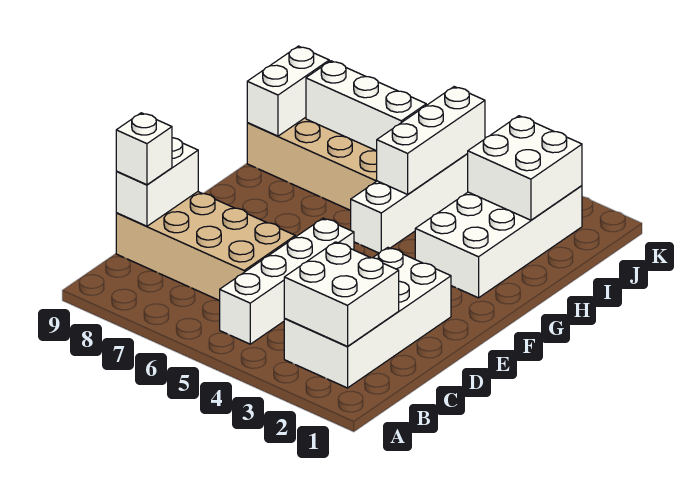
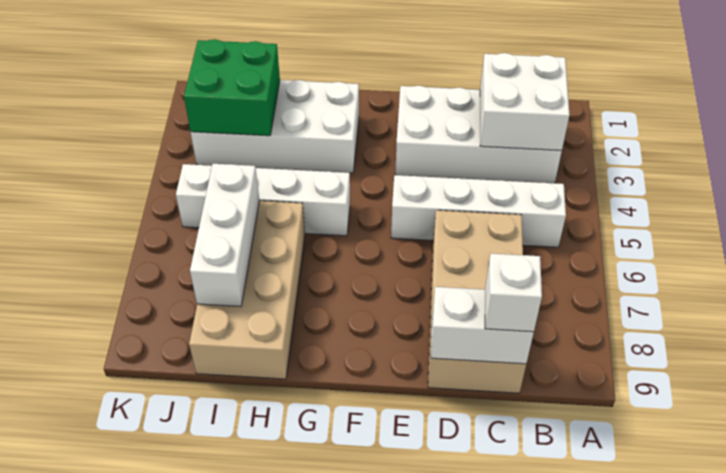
white brick H5:J5 level 2 -> none
white brick H9:I9 level 2 -> none
white brick I2:J3 level 2 -> green brick I2:J3 level 2

